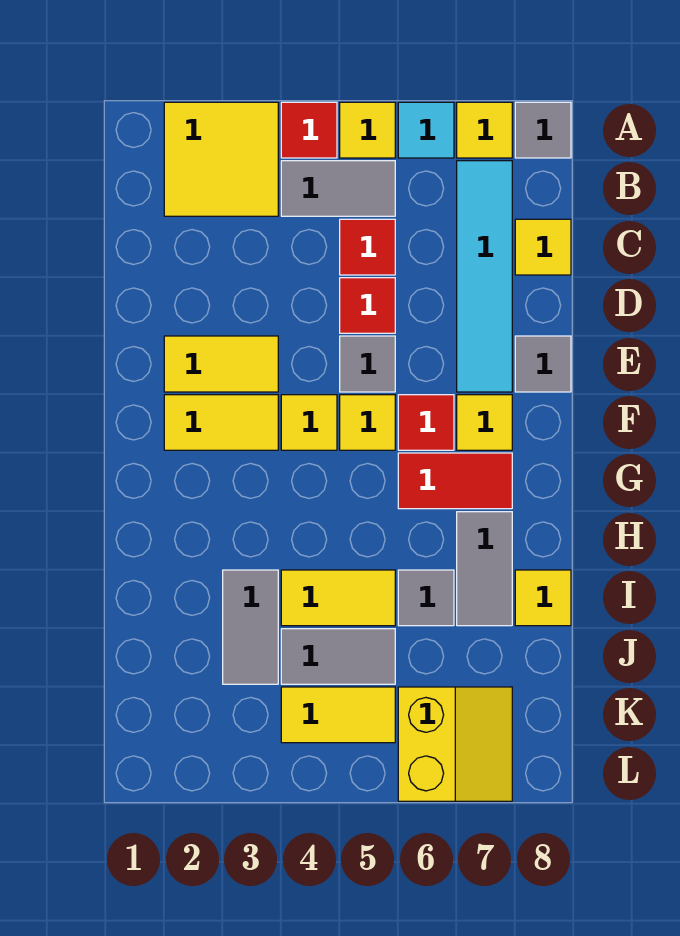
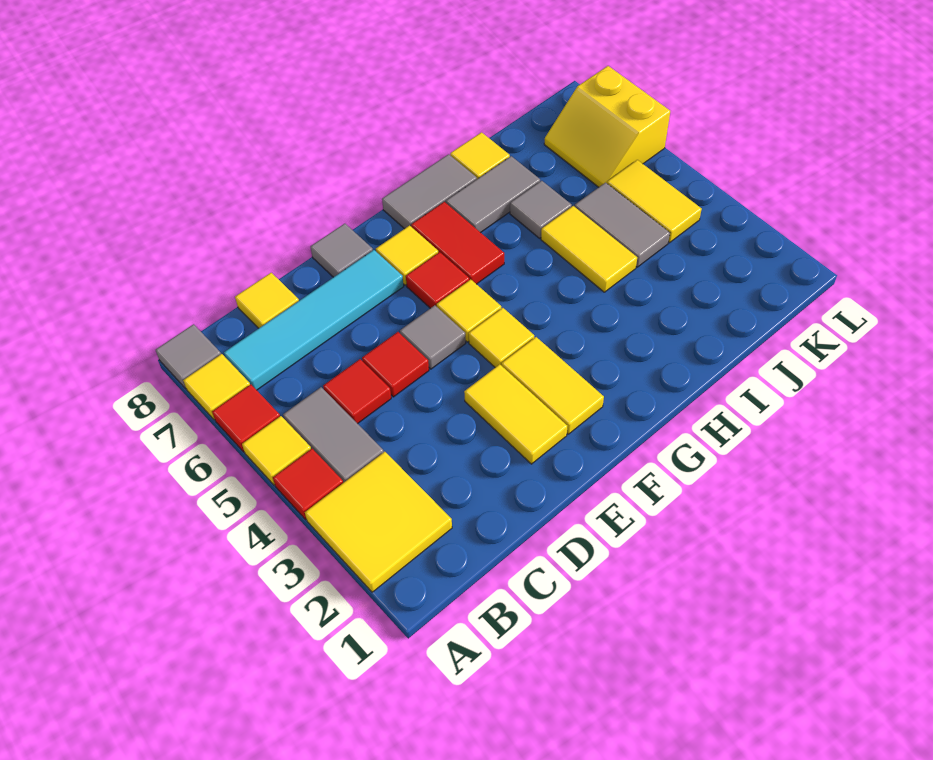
cyan tile A6 level 1 -> red tile A6 level 1
grey tile I3:J3 level 1 -> grey tile G8:H8 level 1
yellow slope K6:L7 level 1 top 6 -> yellow slope K6:L7 level 1 top L

